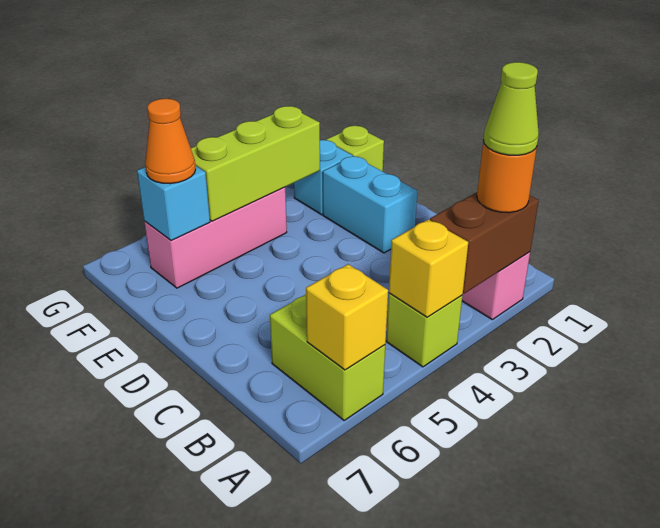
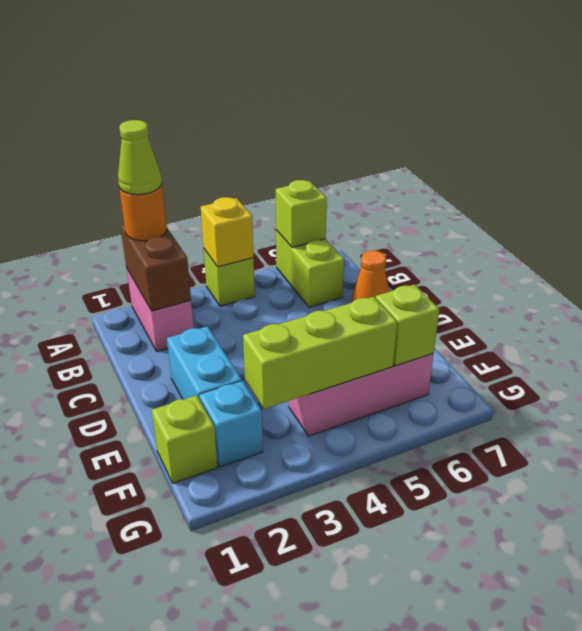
brown brick A2:A3 level 2 -> brown brick A2:B2 level 2
yellow brick A6 level 2 -> lime brick A6 level 2
cyan brick F6 level 2 -> lime brick F6 level 2
orange cone F6 level 3 -> orange cone C7 level 1

